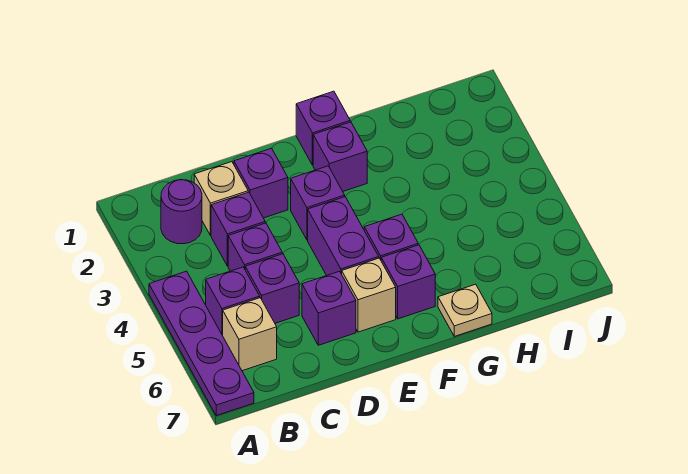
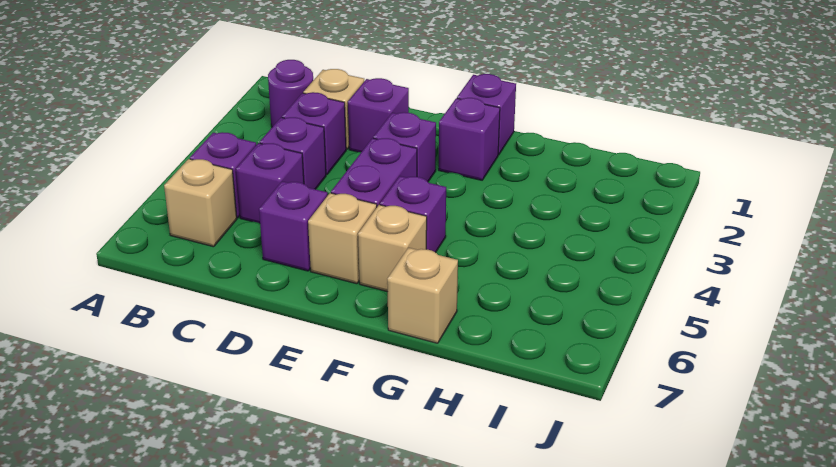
purple plate A4:A7 level 1 -> none
purple brick F6 level 1 -> tan brick F6 level 1
tan plate G7 level 1 -> tan brick G7 level 1

